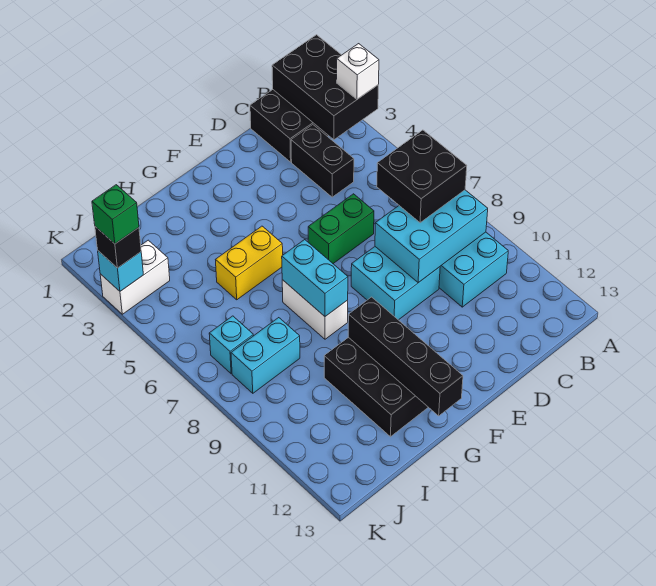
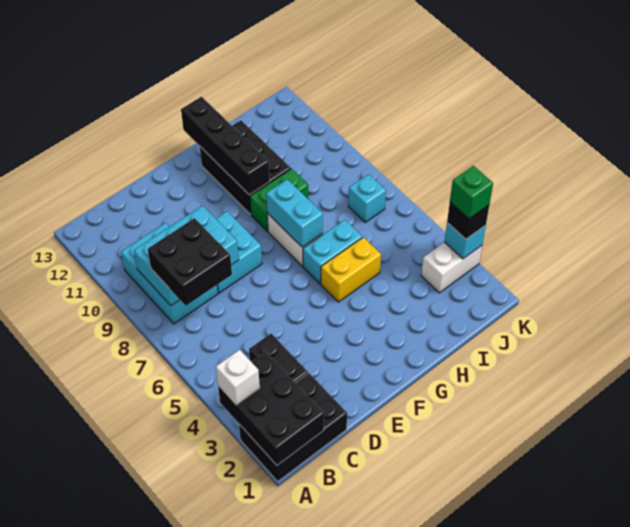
green brick D6:E6 level 1 -> green brick G9:H9 level 1
cyan brick I8:J8 level 1 -> cyan brick G6:H6 level 1

